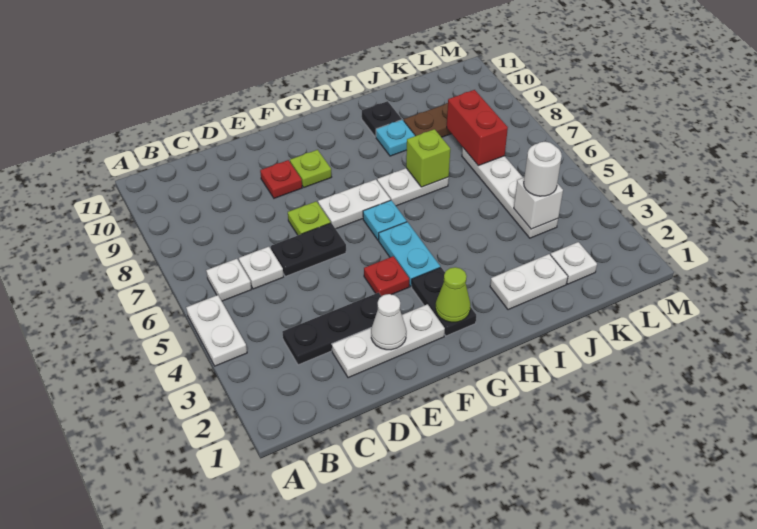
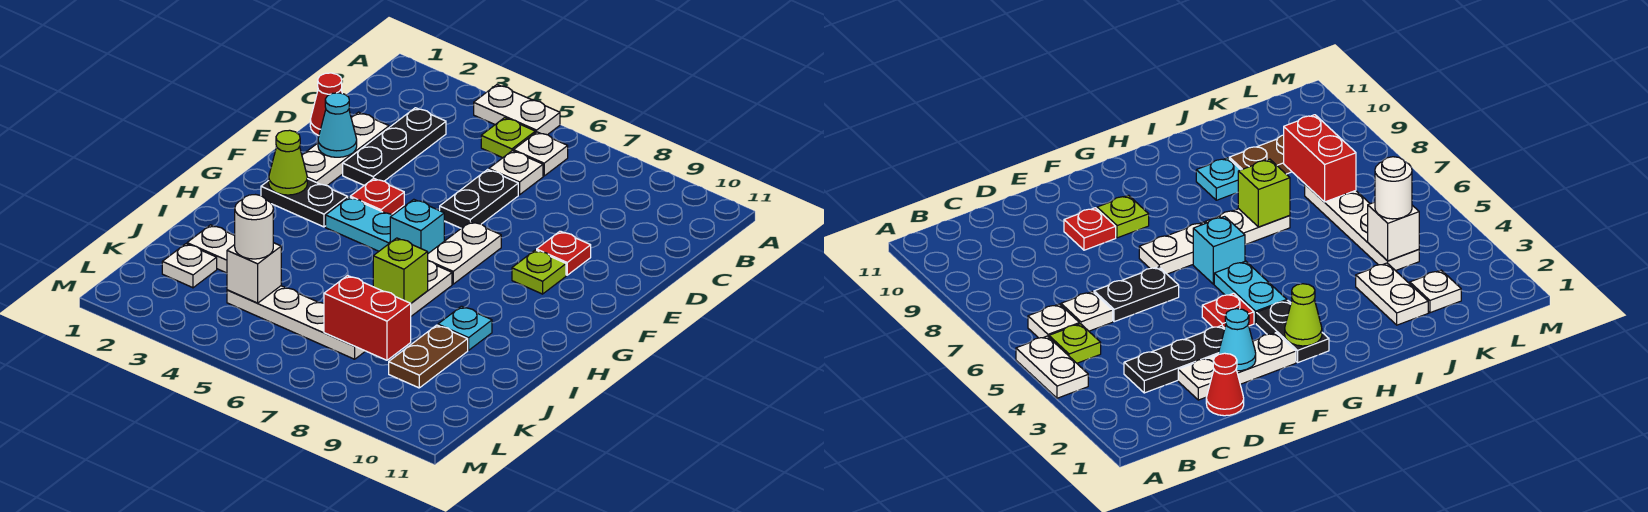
none -> red cone D1 level 1
white cone E2 level 2 -> cyan cone E2 level 2
lime plate E7 level 1 -> lime plate B5 level 1
cyan plate G6 level 1 -> cyan brick G6 level 1
white plate I2:J2 level 1 -> white plate J2:J3 level 1
black plate I10 level 1 -> none

